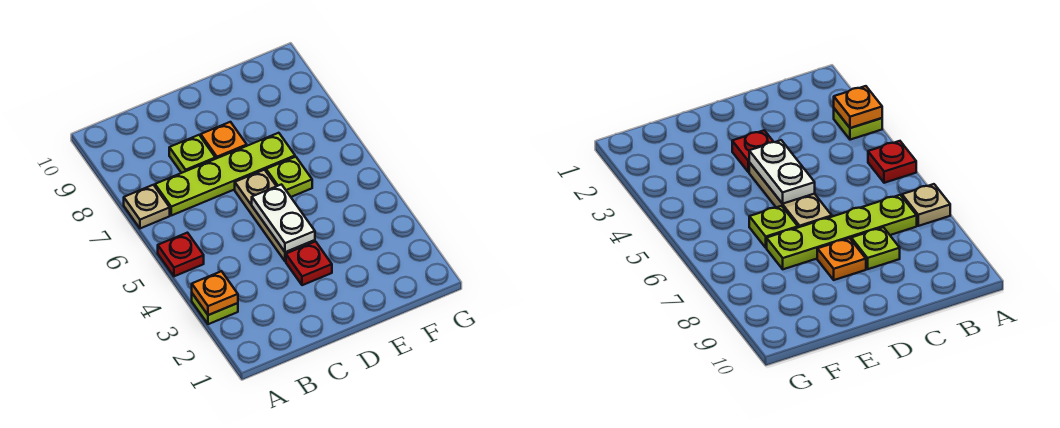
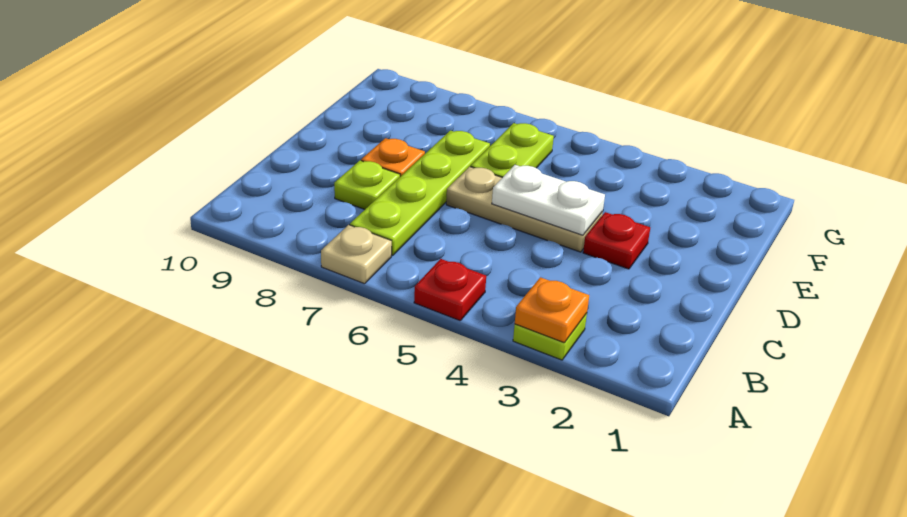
lime plate E6 level 1 -> lime plate E6:F6 level 1

